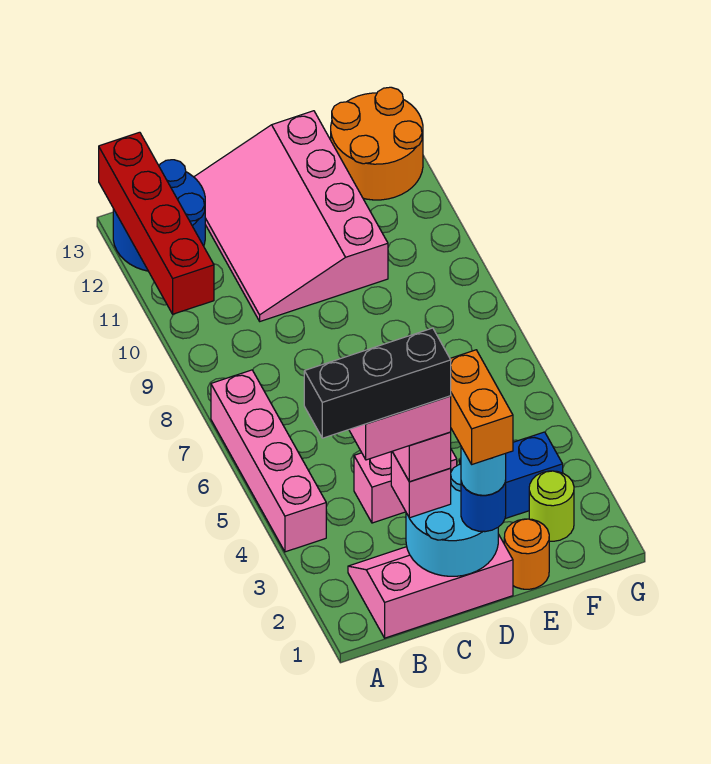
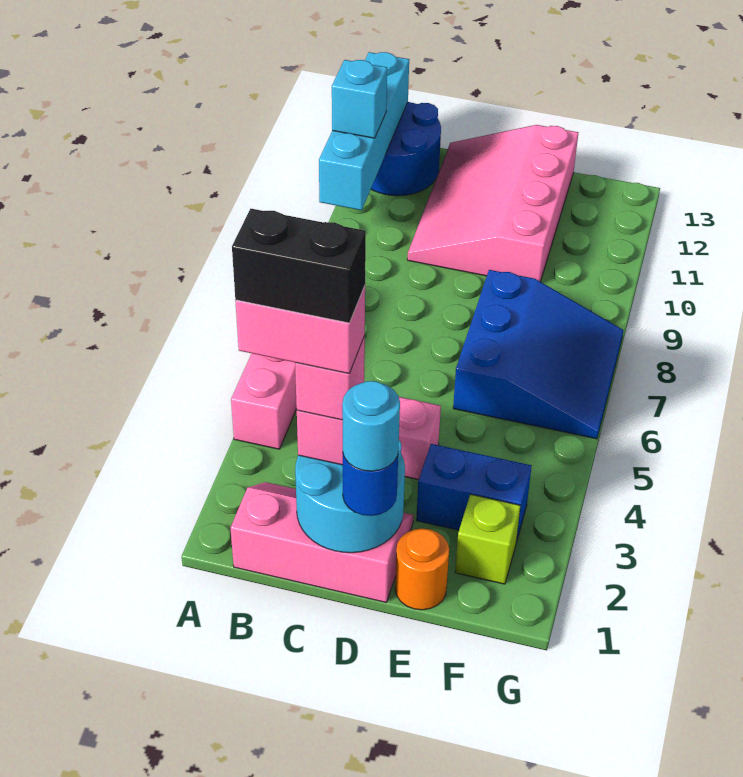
black brick A2:C2 level 6 -> black brick B2:C2 level 6
red brick A10:A13 level 2 -> cyan brick A10:A13 level 2
none -> cyan brick A11 level 3
orange brick D1:D2 level 5 -> none
none -> blue slope E6:G8 level 1 top E
lime round brick F2 level 1 -> lime brick F2 level 1
orange round brick F12:G13 level 1 -> none

